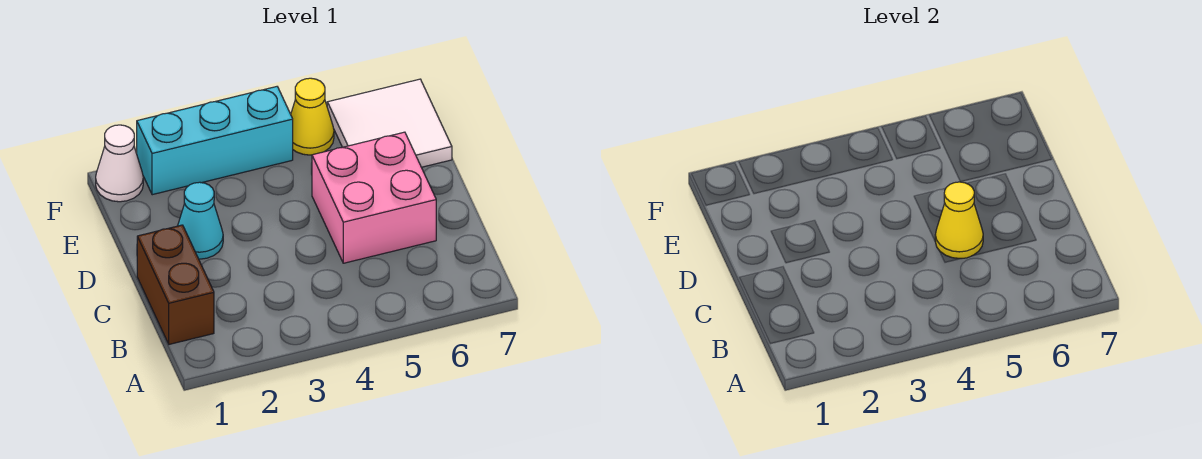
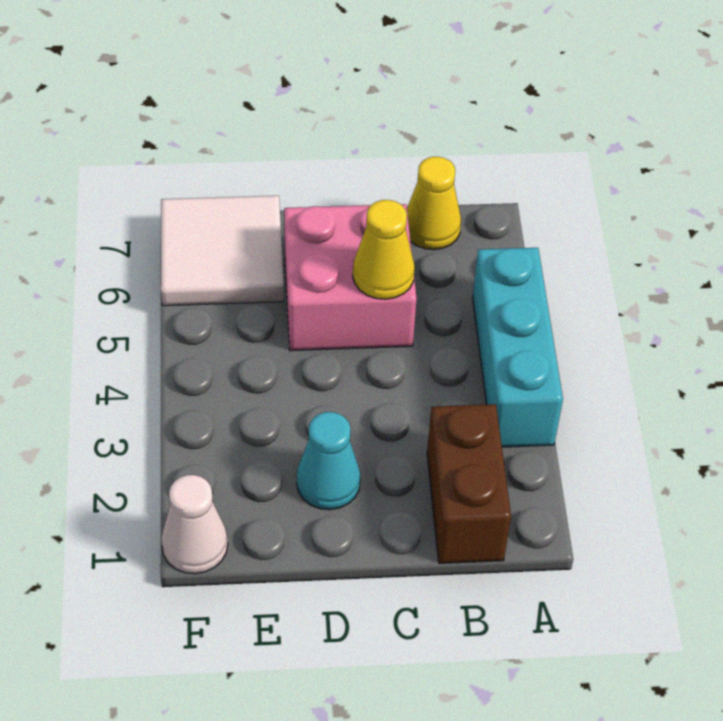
brown brick B1:C1 level 1 -> brown brick B1:B2 level 1
cyan brick F2:F4 level 1 -> cyan brick A3:A5 level 1
yellow cone F5 level 1 -> yellow cone B7 level 1

